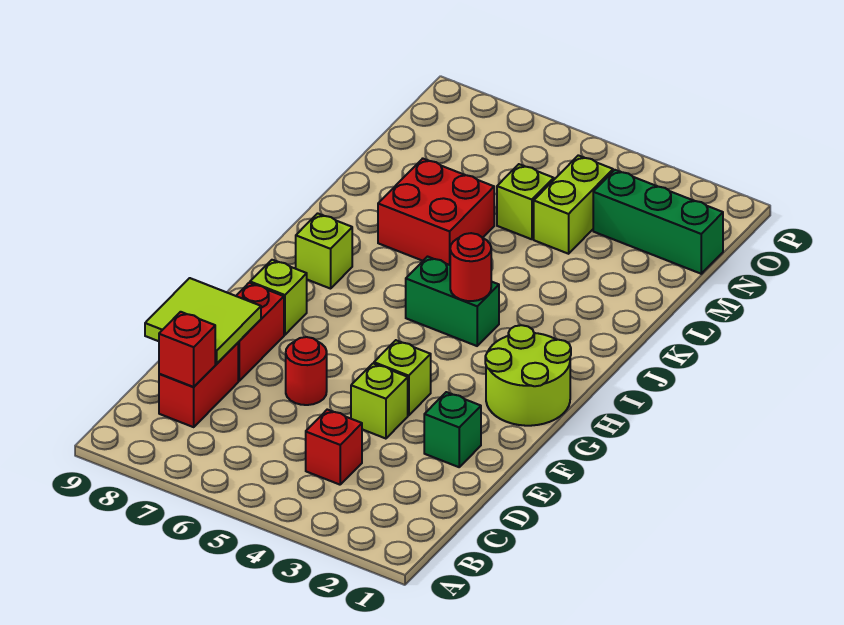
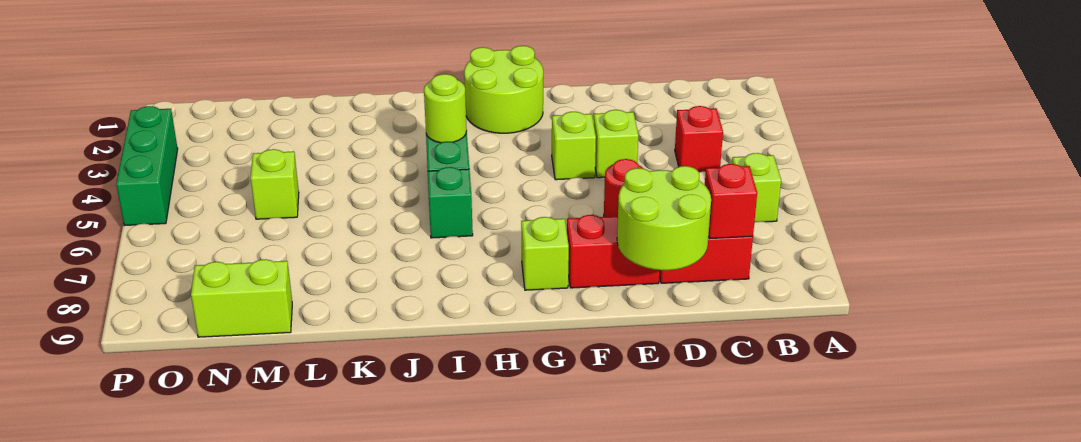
lime tile D8:E9 level 2 -> lime round brick D8:E9 level 2
green brick E2 level 1 -> green brick I6 level 1
red round brick I4 level 2 -> lime round brick I4 level 2
lime brick I8 level 1 -> lime brick B6 level 1
red brick K6:L7 level 1 -> none
lime brick M4:N4 level 1 -> lime brick M9:N9 level 1
green brick N1:N3 level 1 -> green brick P3:P5 level 1

